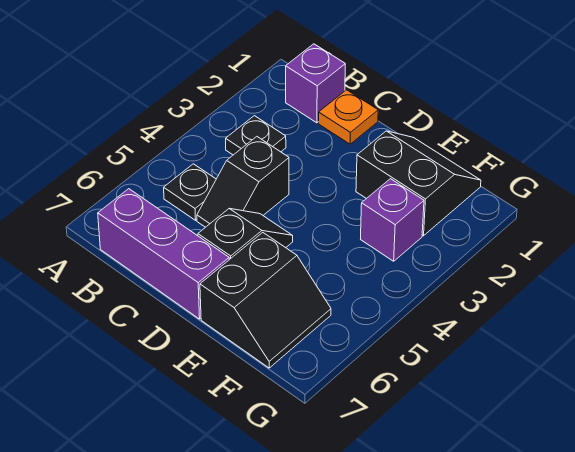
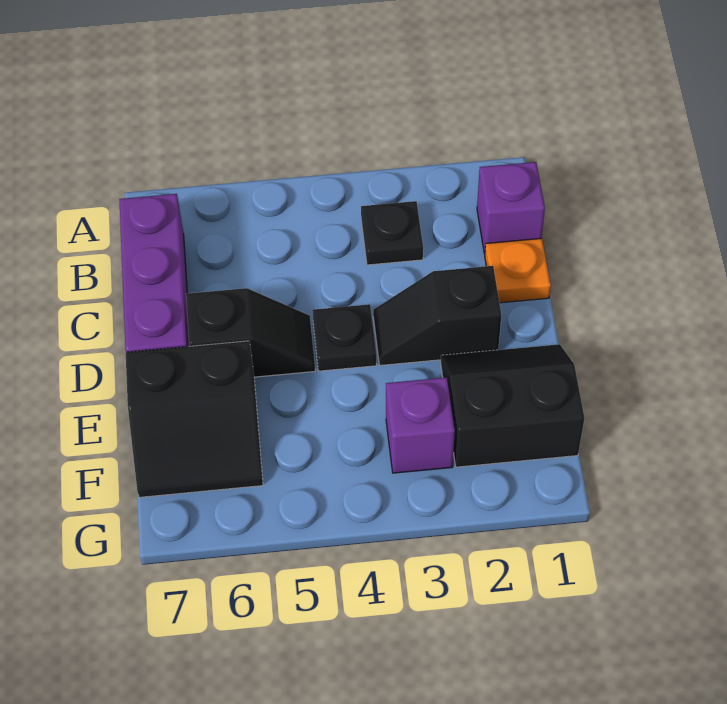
black plate B5 level 1 -> black plate D4 level 1
black slope C4:C5 level 1 top 4 -> black slope D2:D3 level 1 top 2
black slope E1:F2 level 1 top 2 -> black slope E1:F2 level 1 top F

